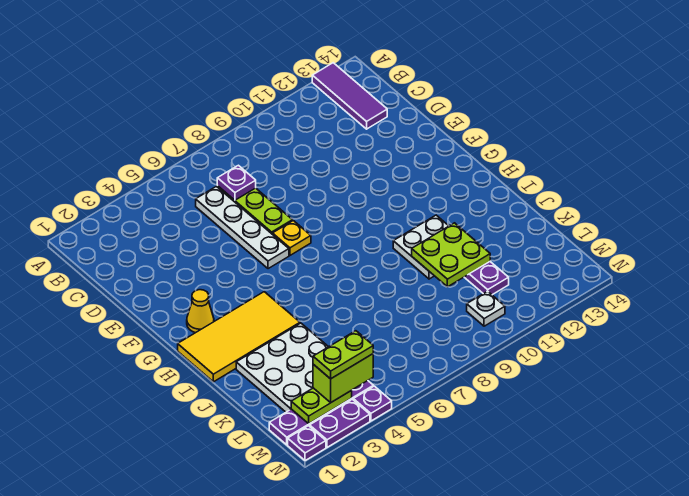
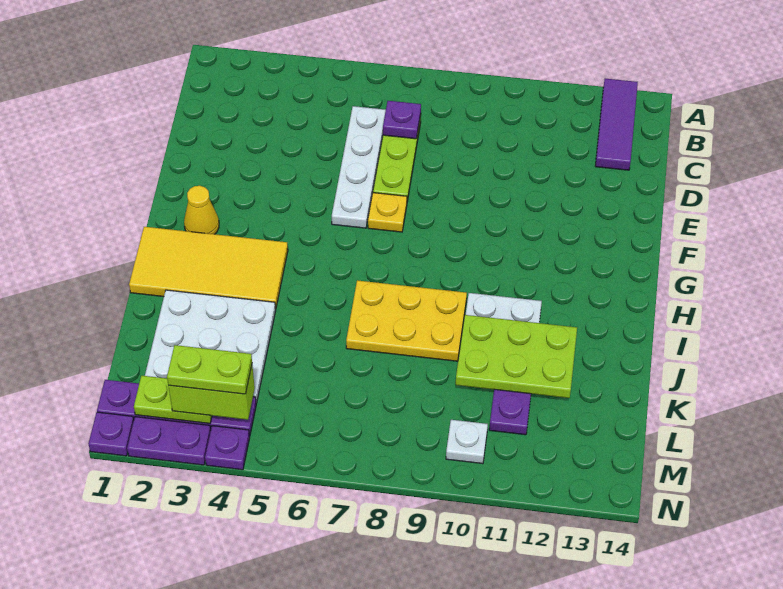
none -> yellow plate I7:J9 level 1
lime plate J10:K11 level 2 -> lime plate J10:K12 level 2

